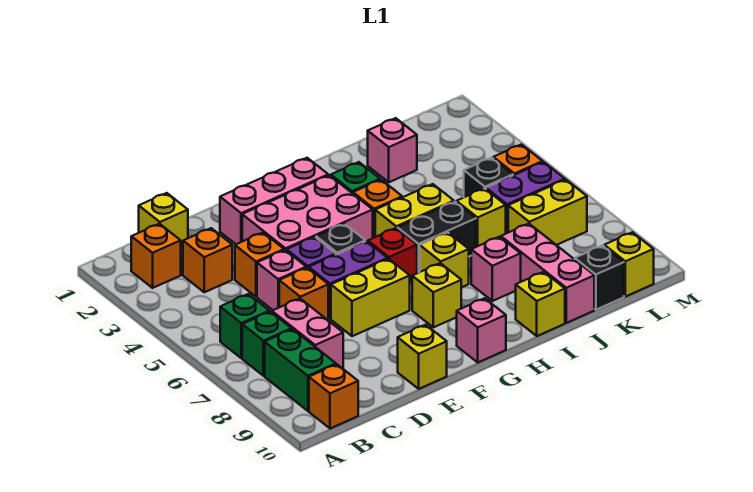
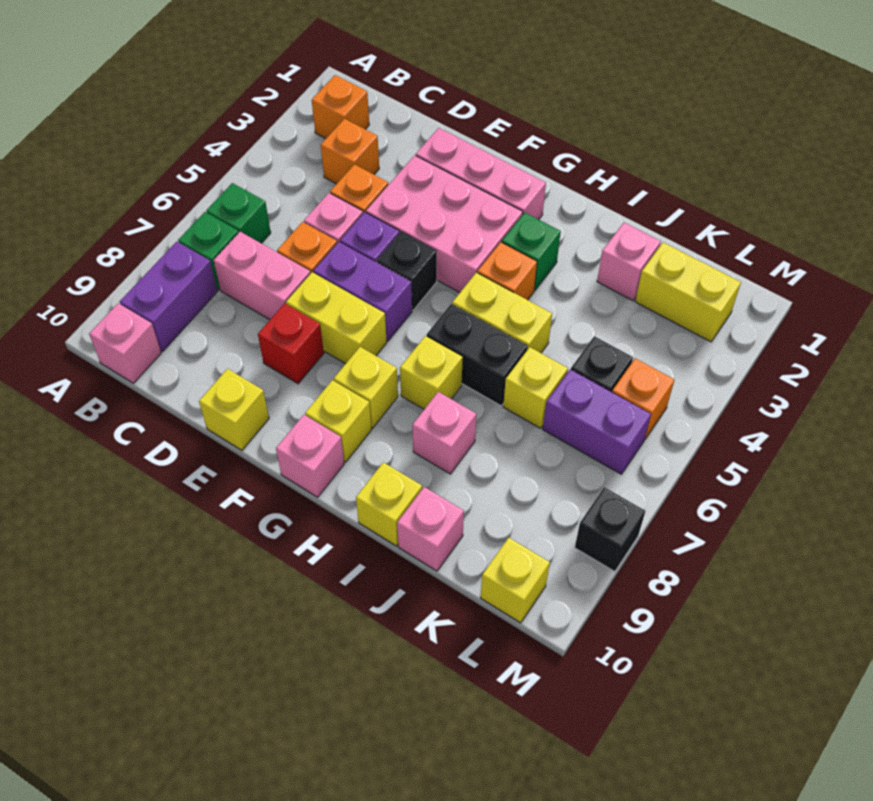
green brick B8:B9 level 1 -> purple brick B8:B9 level 1
orange brick B10 level 1 -> pink brick B10 level 1
yellow brick C1 level 1 -> yellow brick G9 level 1
pink brick C7:C8 level 1 -> pink brick C7:D7 level 1
red brick G6 level 1 -> red brick E8 level 1
pink brick J8:J10 level 1 -> pink brick J10 level 1
yellow brick K7:L7 level 1 -> yellow brick K2:L2 level 1
black brick K10 level 1 -> black brick M8 level 1

